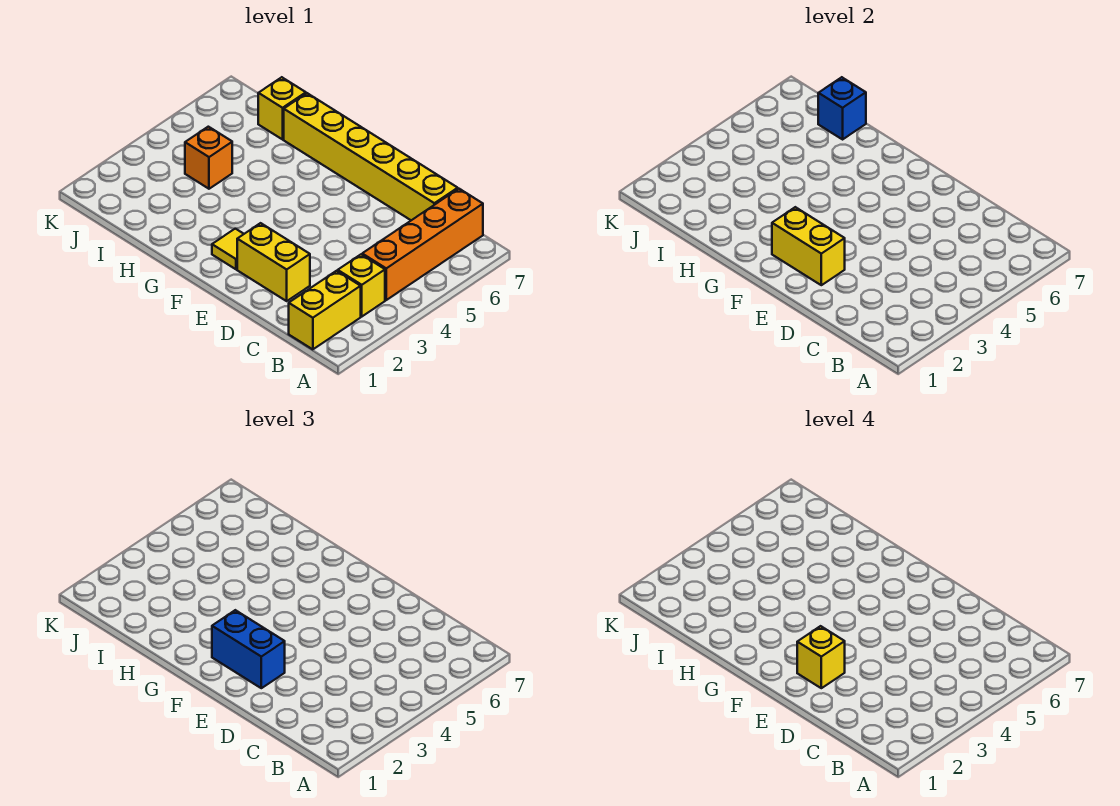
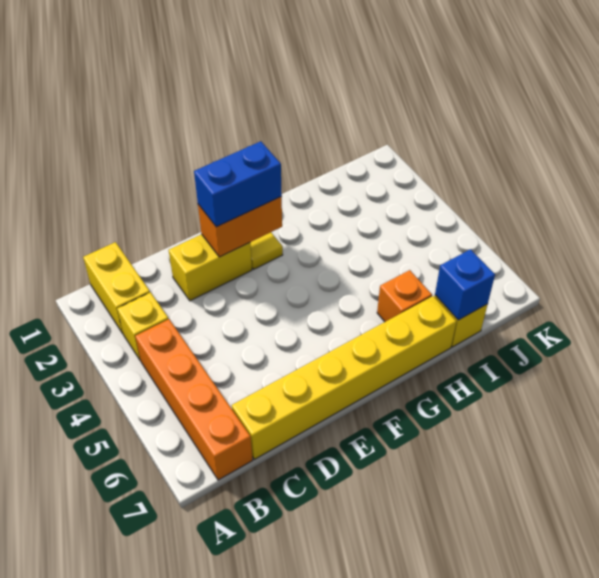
yellow brick E2:F2 level 2 -> orange brick E2:F2 level 2
yellow brick E2 level 4 -> none
orange brick I4 level 1 -> orange brick H6 level 1

